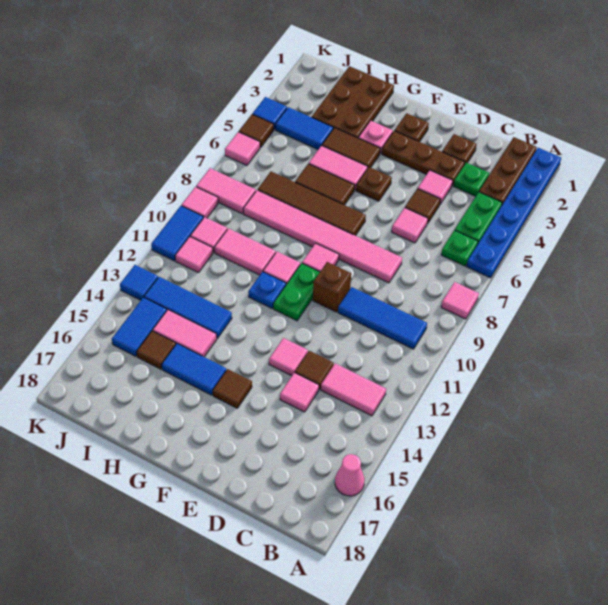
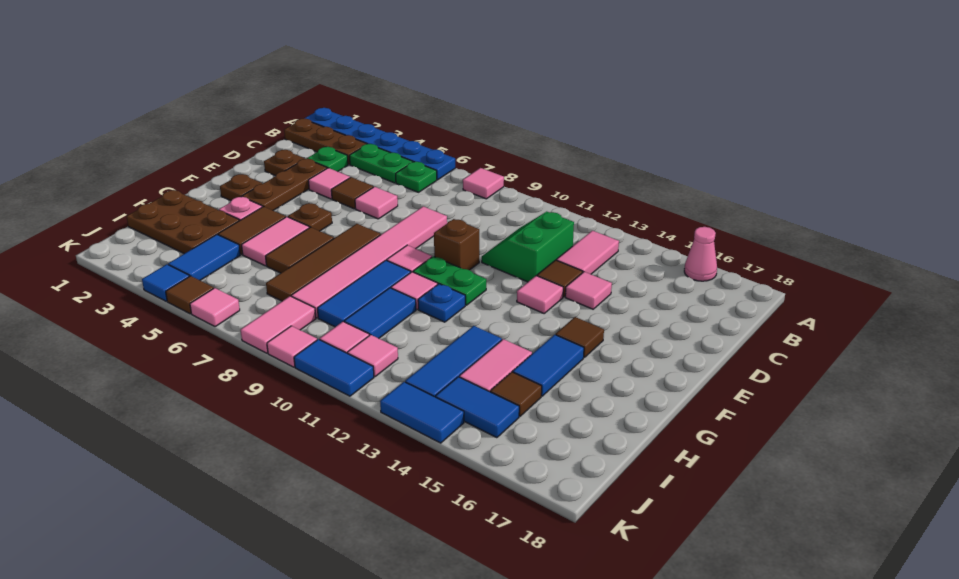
blue tile B10:D10 level 1 -> blue tile G9:I9 level 1
none -> green slope C11:D12 level 1 top 12
pink tile H10:I10 level 1 -> blue tile H10:I10 level 1
blue tile K13 level 1 -> blue tile K13:K14 level 1

